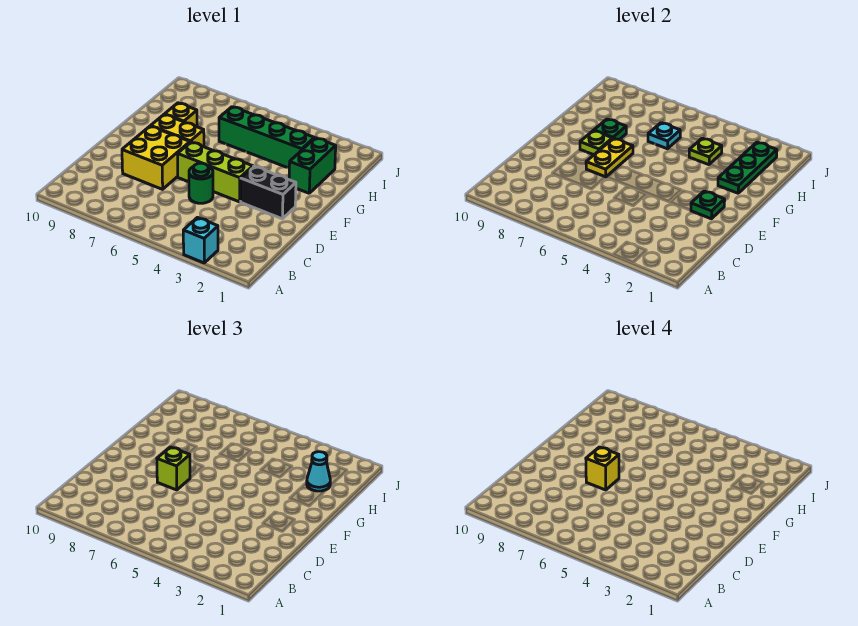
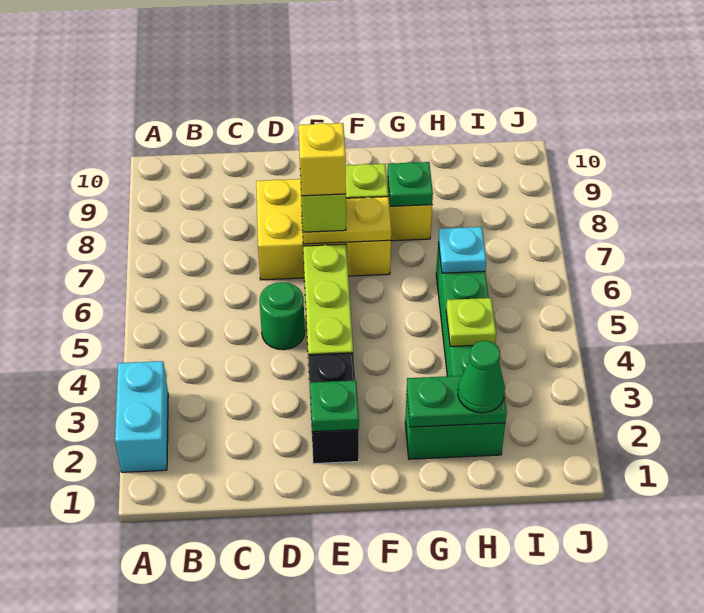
cyan brick A3 level 1 -> cyan brick A2:A3 level 1
green plate G2:I2 level 2 -> green plate G2:H2 level 2
cyan cone H2 level 3 -> green cone H2 level 3

